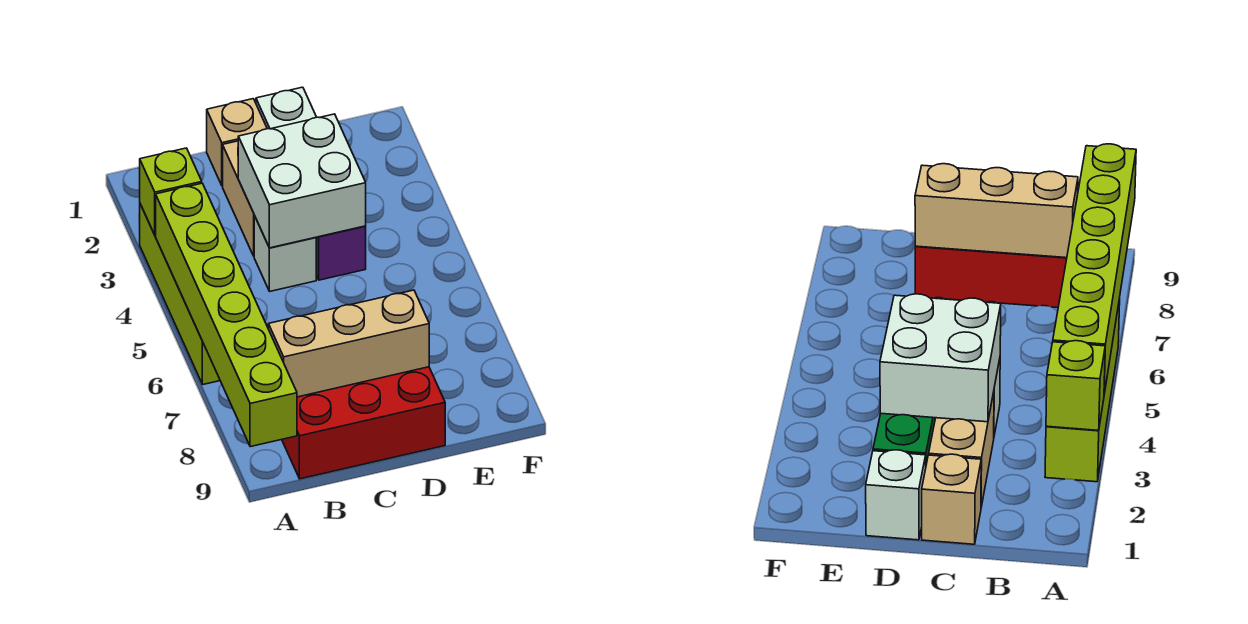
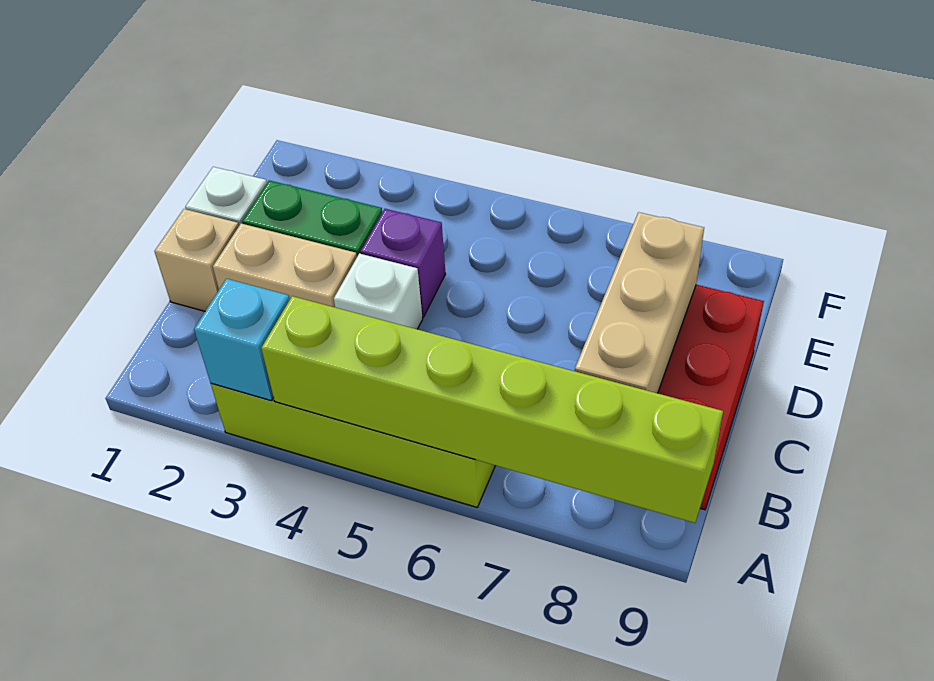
lime brick A3 level 2 -> cyan brick A3 level 2
white brick C3:D4 level 2 -> none

